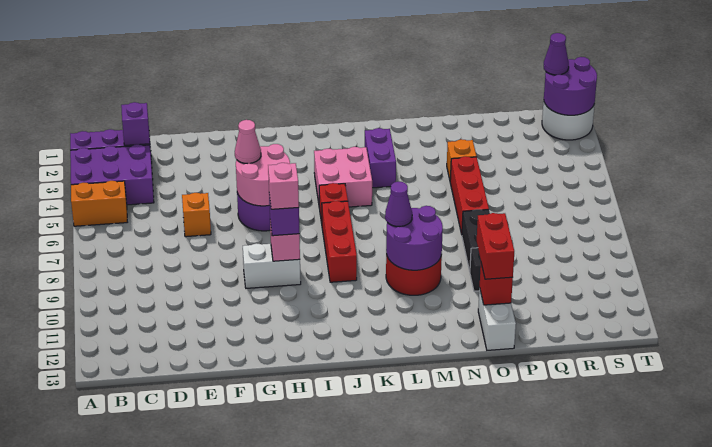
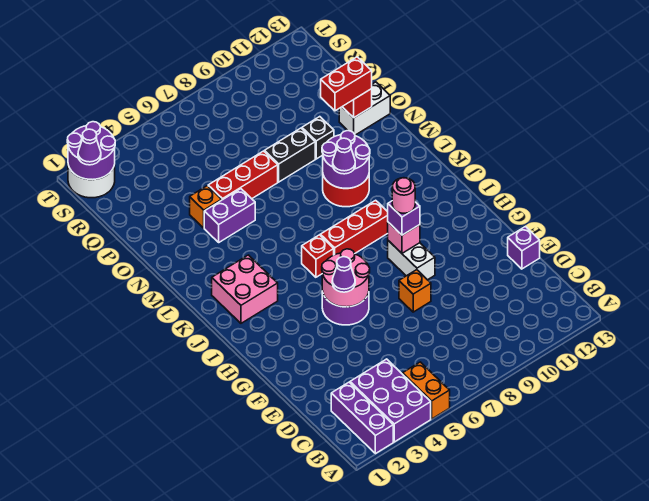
purple brick C2 level 2 -> purple brick E13 level 1
orange brick E6 level 1 -> orange brick F8 level 1
pink cone G5 level 3 -> purple cone G5 level 3
pink brick H9 level 4 -> pink round brick H9 level 4
pink brick J4:K5 level 1 -> pink brick J2:K3 level 1
purple brick L3:L4 level 1 -> purple brick N4:N5 level 1

